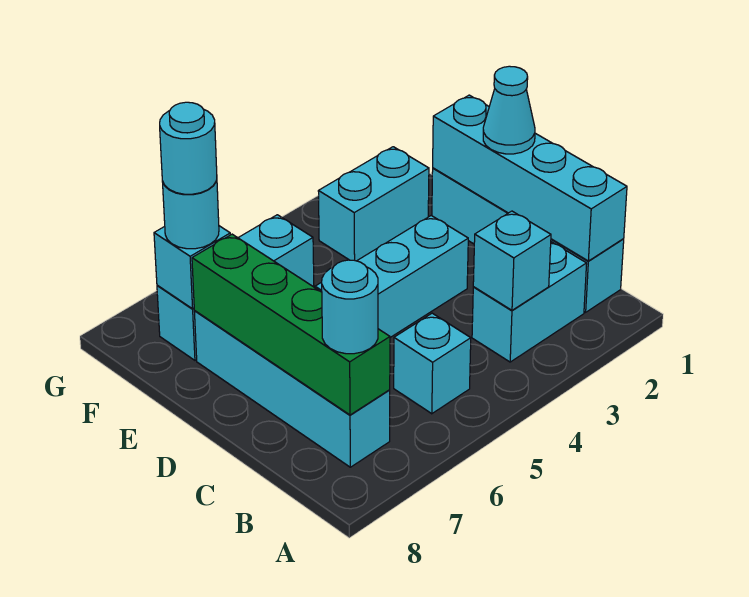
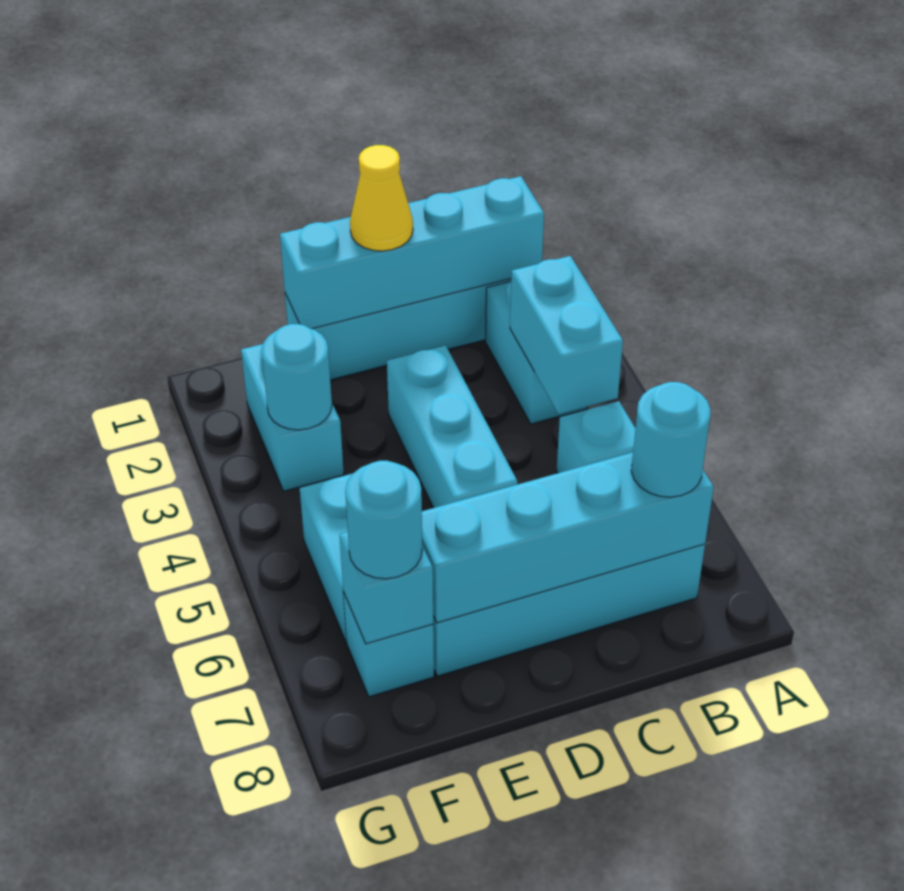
cyan brick B3 level 2 -> cyan brick B3:B4 level 2
green brick B7:E7 level 2 -> cyan brick B7:E7 level 2
cyan cone D1 level 3 -> yellow cone D1 level 3
cyan round brick F7 level 4 -> cyan round brick F3 level 2

